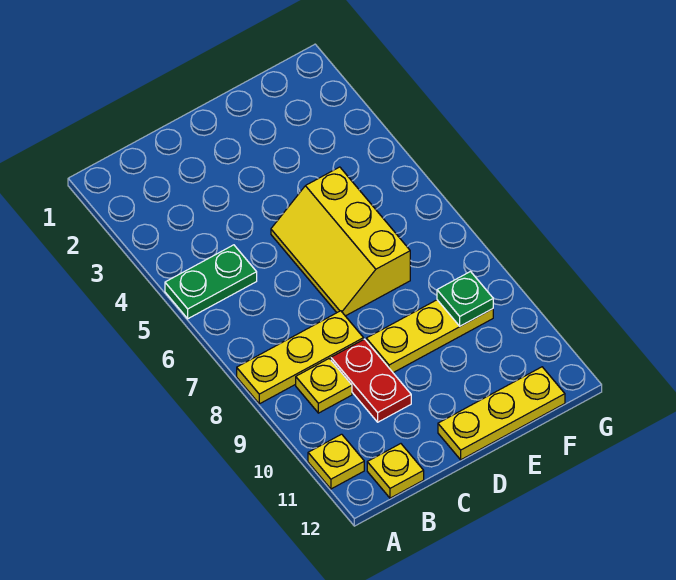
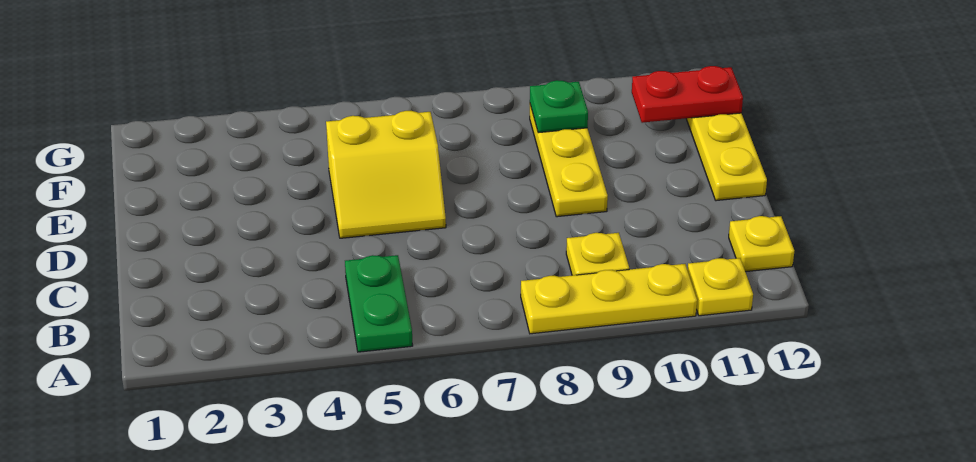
yellow plate A8:C8 level 1 -> yellow plate A8:A10 level 1
red plate C9:C10 level 1 -> red plate F11:F12 level 2
yellow slope D5:E7 level 1 top E -> yellow slope D5:E6 level 1 top E

